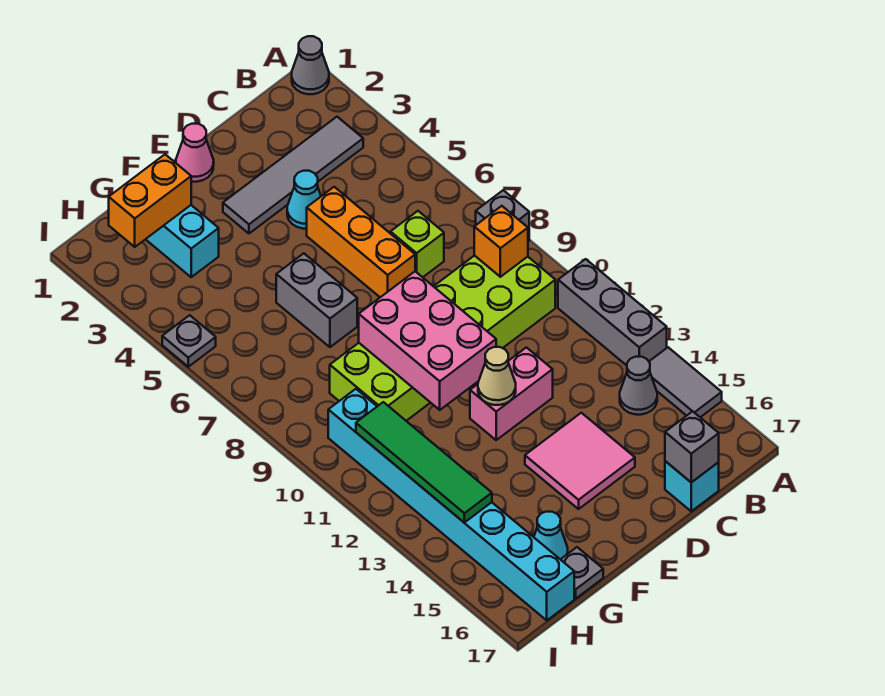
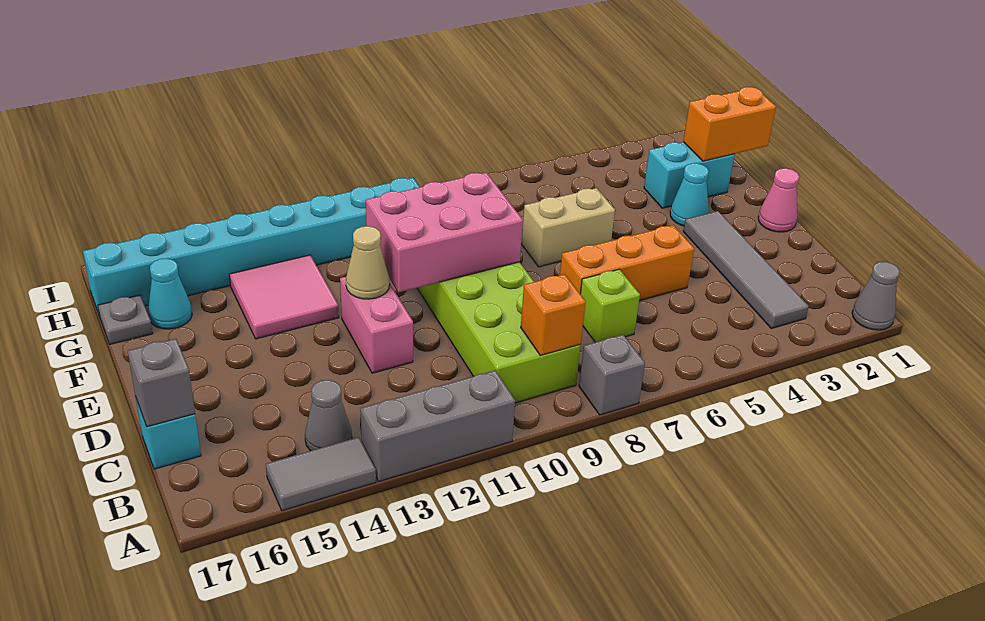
cyan cone D4 level 1 -> cyan cone F3 level 1
pink tile D14:E15 level 1 -> pink tile F13:G14 level 1
grey brick F6:F7 level 1 -> tan brick F6:F7 level 1
orange brick G2:H2 level 2 -> orange brick G1:G2 level 2
green tile H11:H14 level 2 -> none
grey plate I5 level 1 -> none

